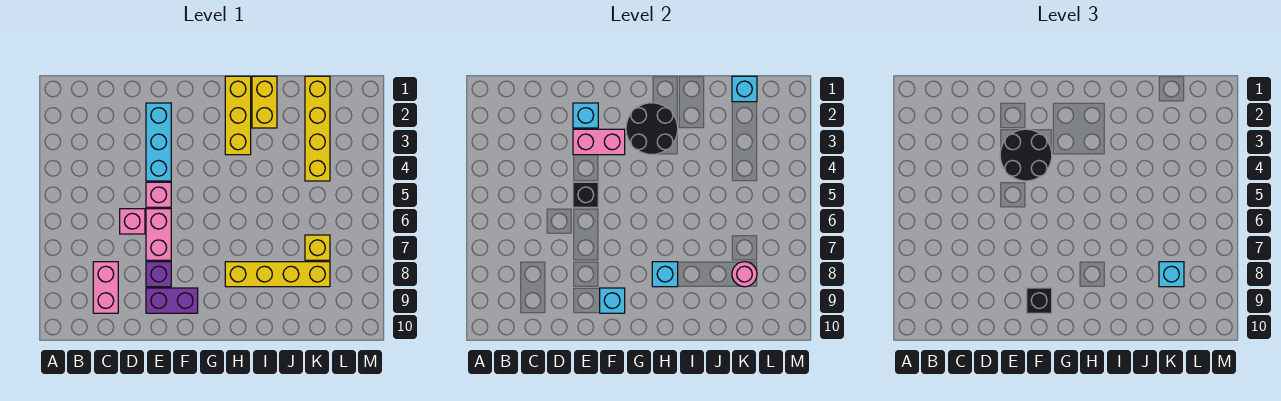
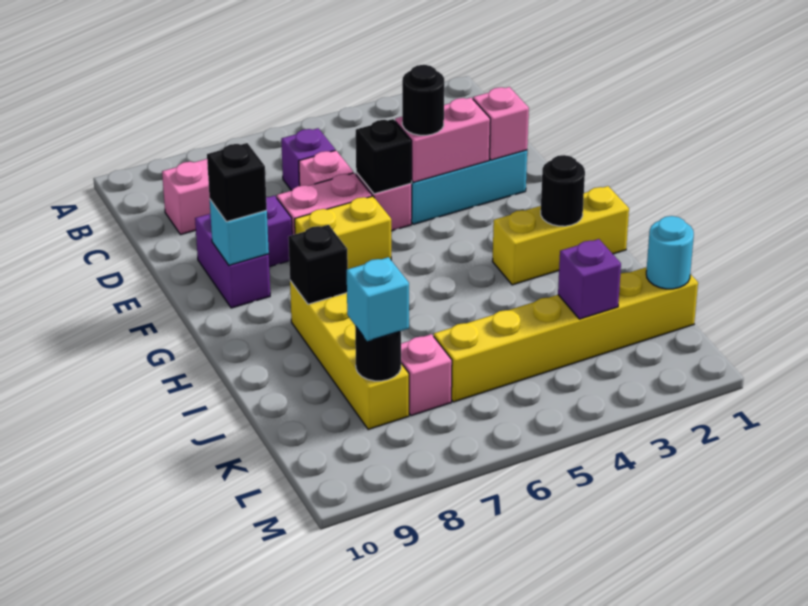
none -> purple brick C6 level 1
cyan brick E2 level 2 -> pink brick E2 level 2
pink brick E3:F3 level 2 -> pink brick E3:E4 level 2
black round brick E3:F4 level 3 -> black round brick E4 level 3
black round brick G2:H3 level 2 -> black round brick H2 level 2
cyan brick H8 level 2 -> black brick H8 level 2
yellow brick I1:I2 level 1 -> yellow brick F6:F7 level 1
yellow brick K1:K4 level 1 -> yellow brick K1:K6 level 1
cyan brick K1 level 2 -> cyan round brick K1 level 2
none -> purple brick K3 level 2
yellow brick K7 level 1 -> pink brick K7 level 1
pink round brick K8 level 2 -> black round brick K8 level 2

